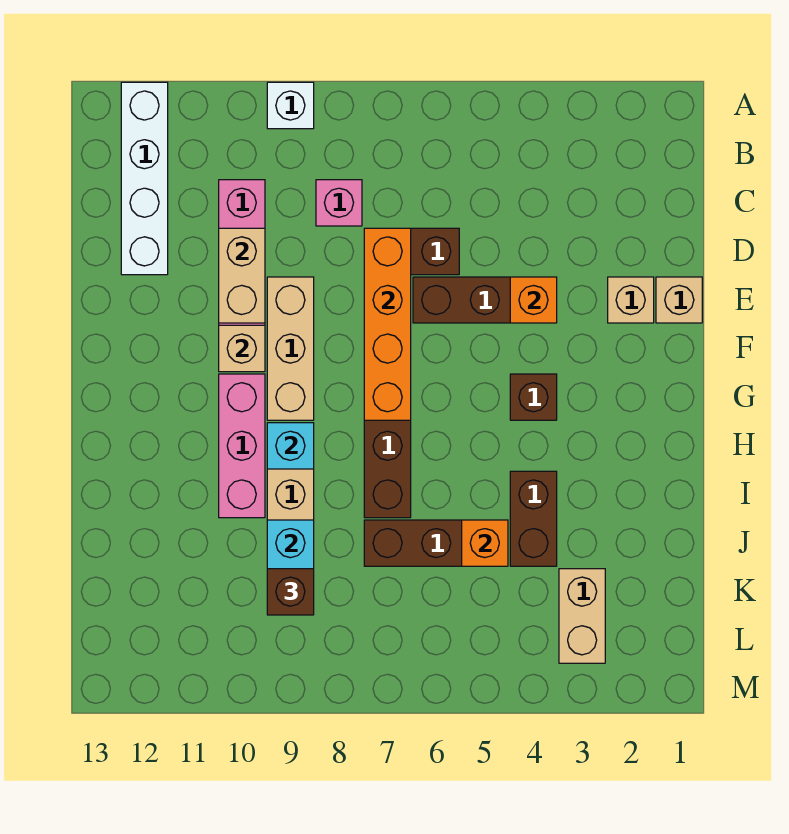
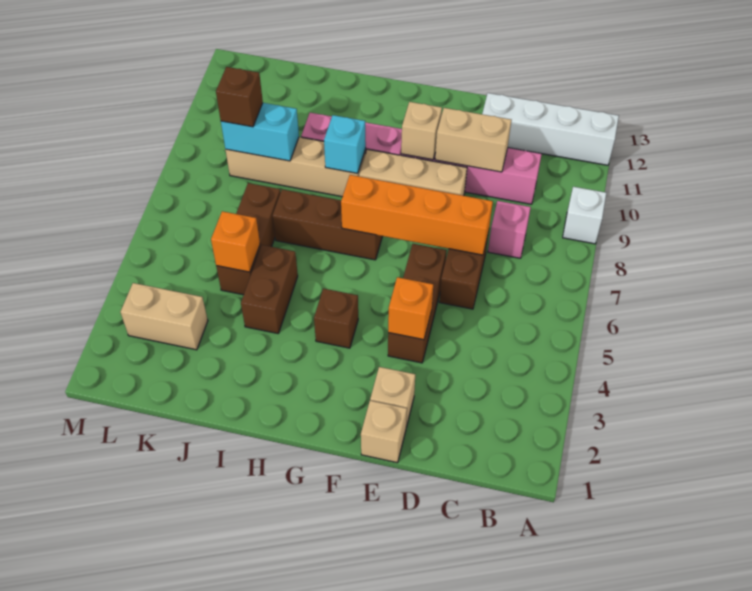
brown brick I4:J4 level 1 -> brown brick I4:I5 level 1

